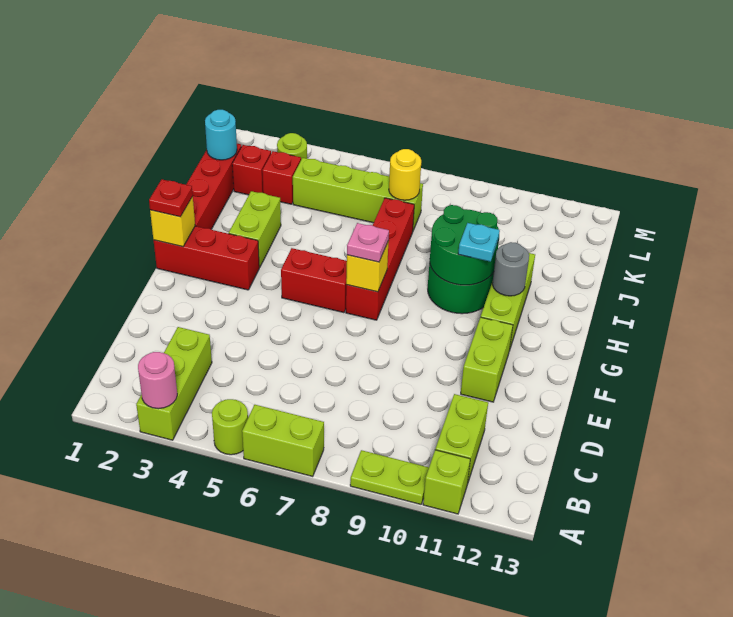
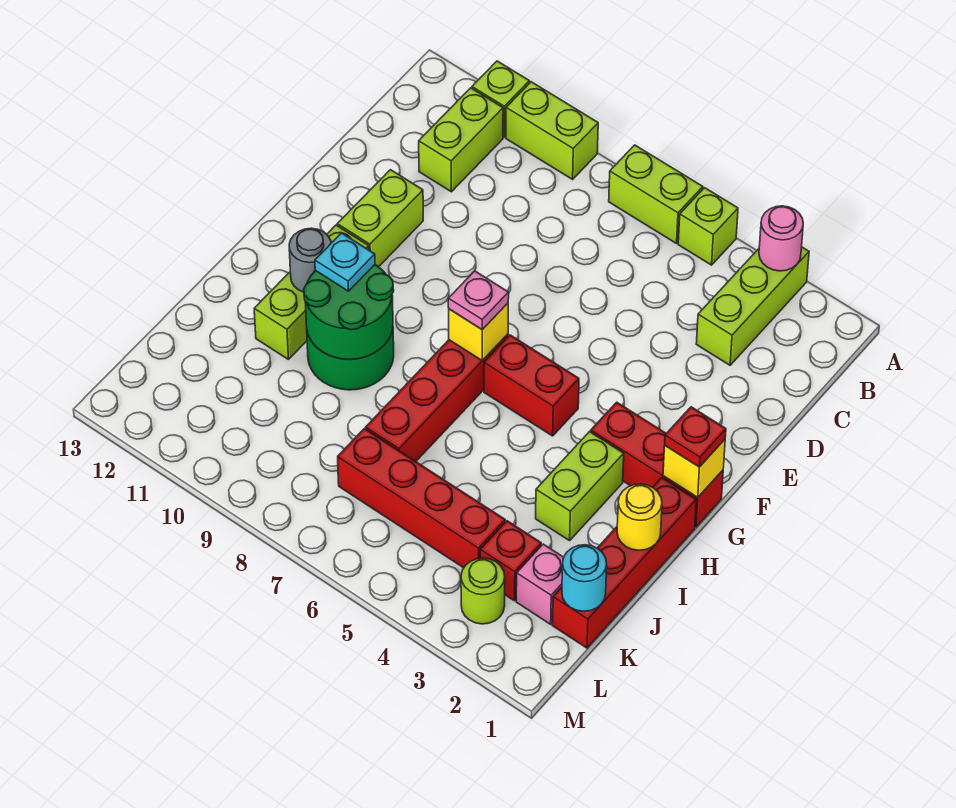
lime round brick A5 level 1 -> lime brick A5 level 1
lime plate A9:A10 level 1 -> lime brick A9:A10 level 1
red brick K2 level 1 -> pink brick K2 level 1
lime brick K4:K7 level 1 -> red brick K4:K7 level 1
yellow round brick K7 level 2 -> yellow round brick I1 level 2

